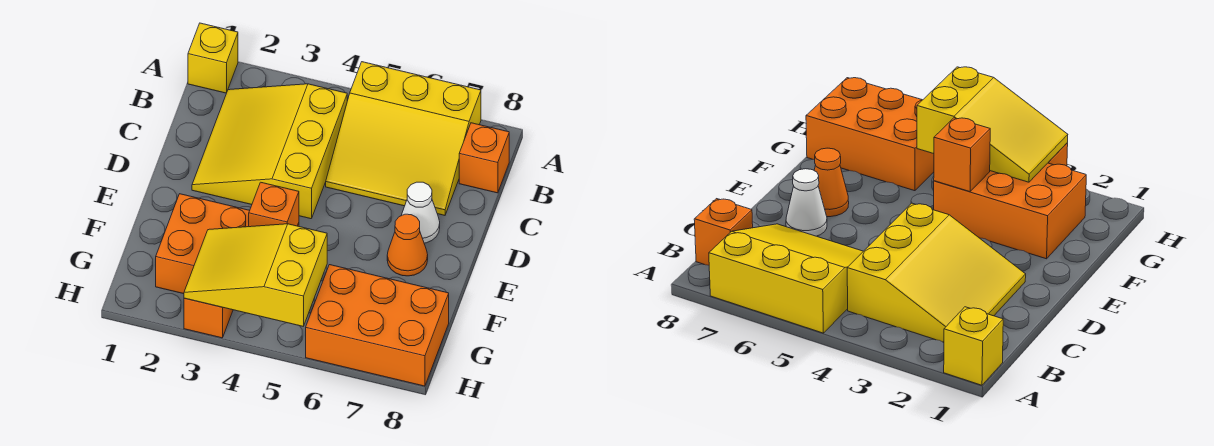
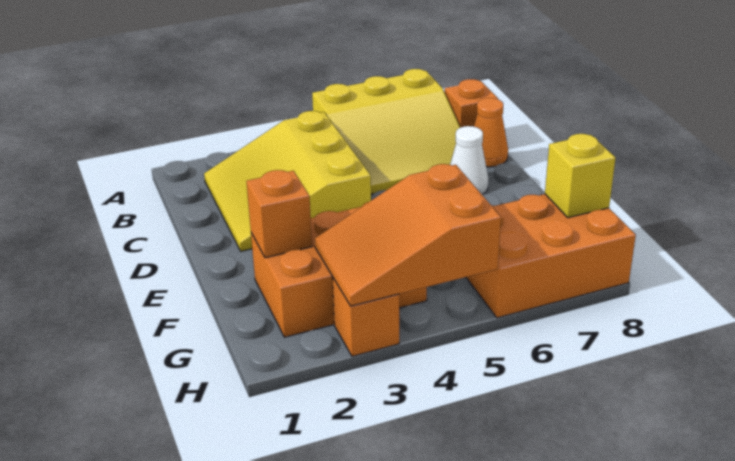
yellow brick A1 level 1 -> yellow brick G8 level 2
orange cone E7 level 1 -> orange cone C8 level 1
orange brick F4 level 2 -> orange brick F2 level 2
yellow slope G3:H5 level 2 top 5 -> orange slope G3:H5 level 2 top 5

